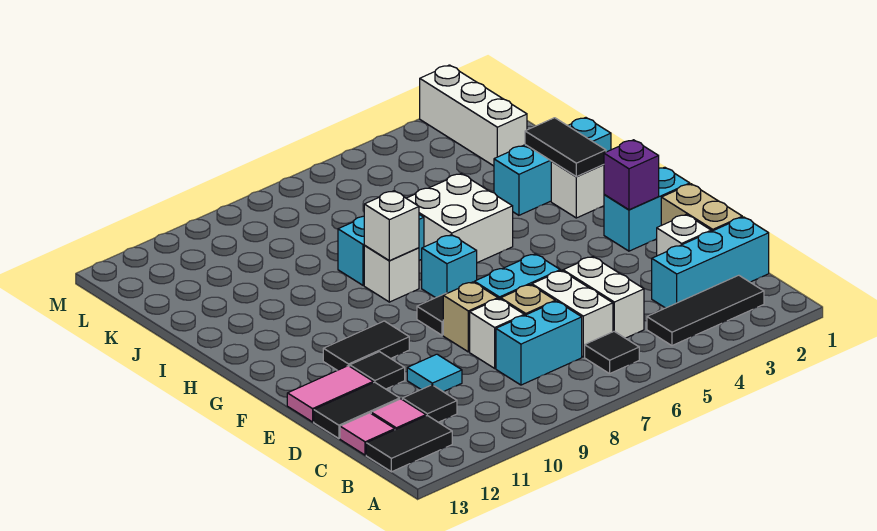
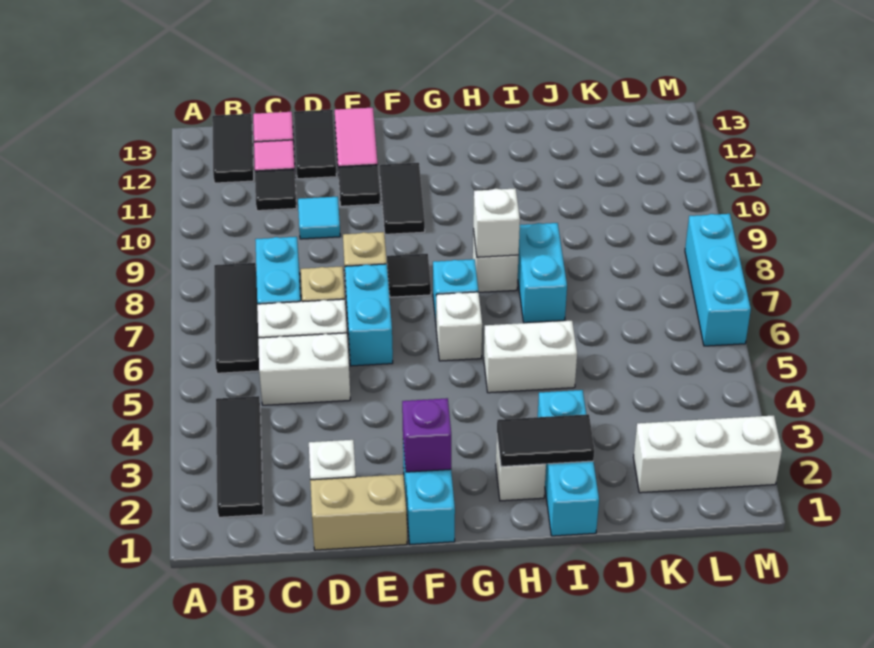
black tile B6 level 1 -> black tile B6:B8 level 1
cyan brick C1:C3 level 1 -> cyan brick M6:M8 level 1
white brick D8 level 1 -> white brick G6 level 1
white brick H5:I6 level 1 -> white brick H5:I5 level 1

